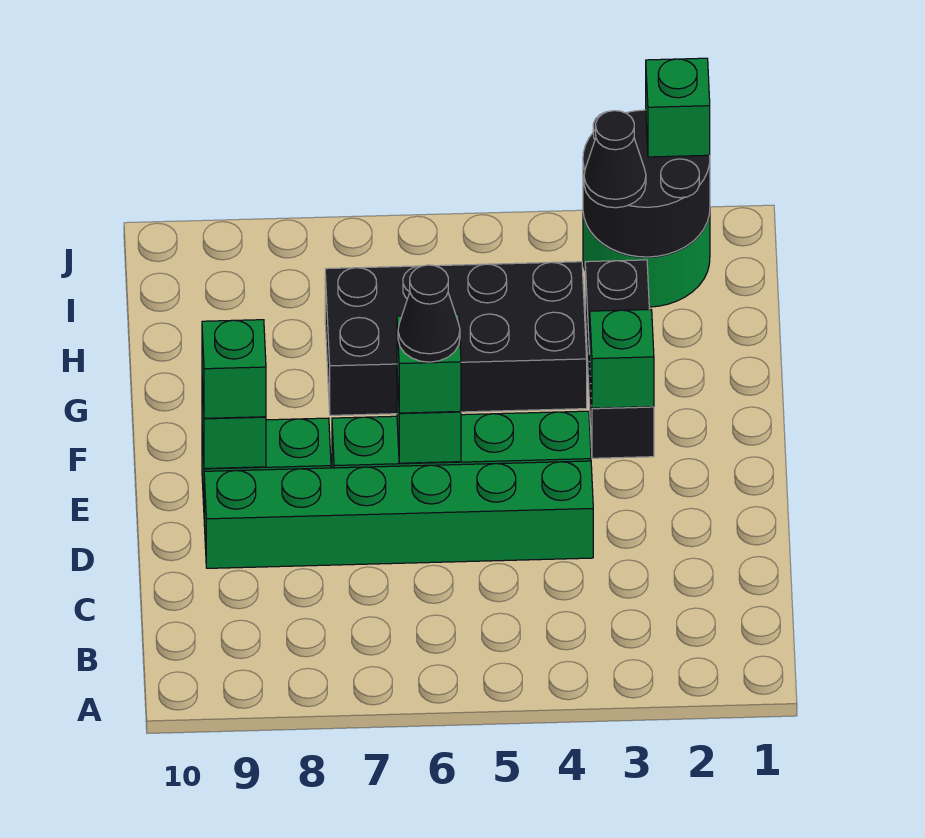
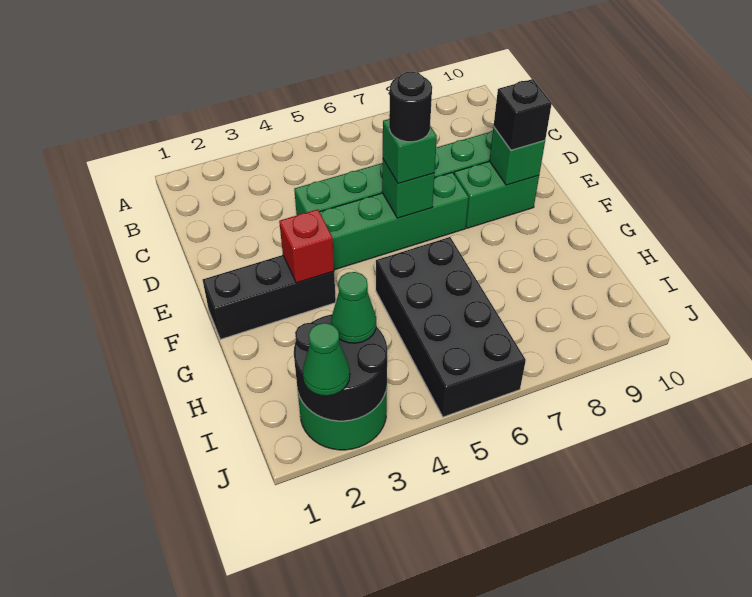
black cone E6 level 4 -> black round brick E6 level 4
green brick E9 level 3 -> black brick E9 level 3
black brick F3:H3 level 1 -> black brick F1:F3 level 1
green brick F3 level 2 -> red brick F3 level 2
black brick G4:H7 level 1 -> black brick G5:J6 level 1
black cone I3 level 3 -> green cone I3 level 3
green brick J2 level 3 -> green cone J2 level 3

